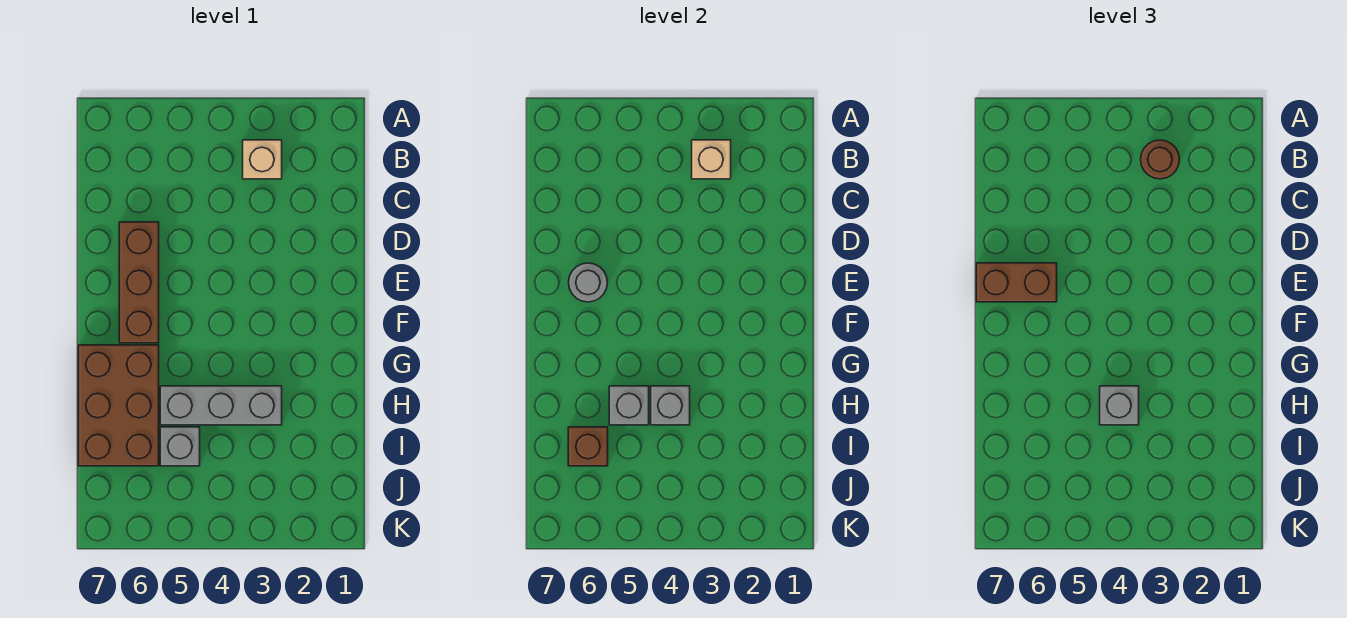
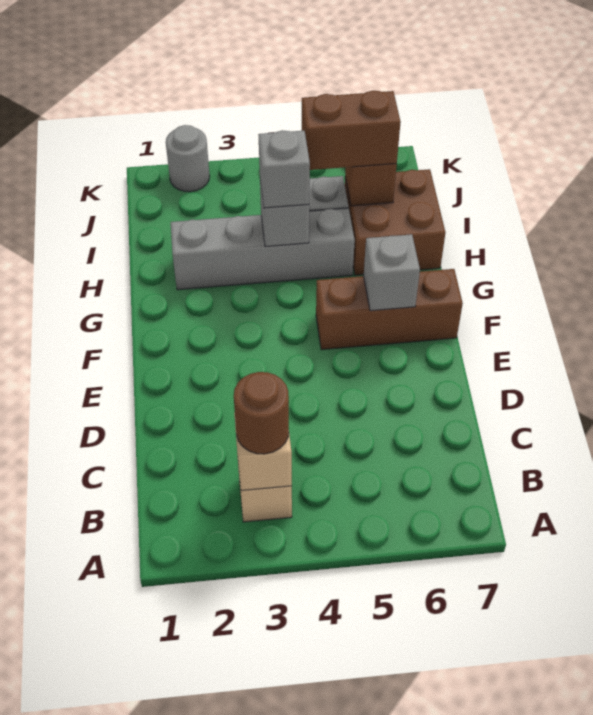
brown brick D6:F6 level 1 -> brown brick F5:F7 level 1
grey round brick E6 level 2 -> grey round brick K2 level 1
brown brick E6:E7 level 3 -> brown brick I5:I6 level 3
brown brick G6:I7 level 1 -> brown brick H6:I7 level 1
grey brick H3:H5 level 1 -> grey brick H2:H5 level 1
grey brick H5 level 2 -> grey brick F6 level 2

